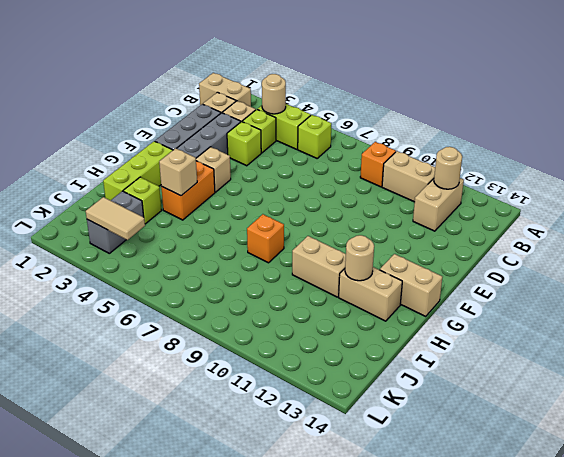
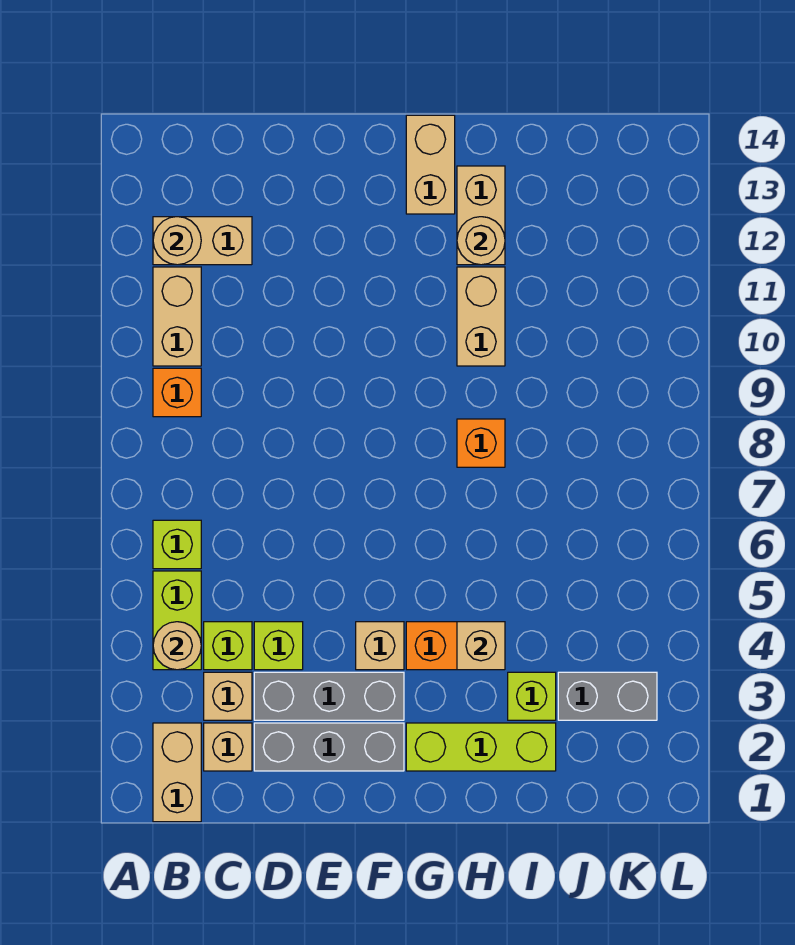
tan tile K3:K4 level 2 -> none

